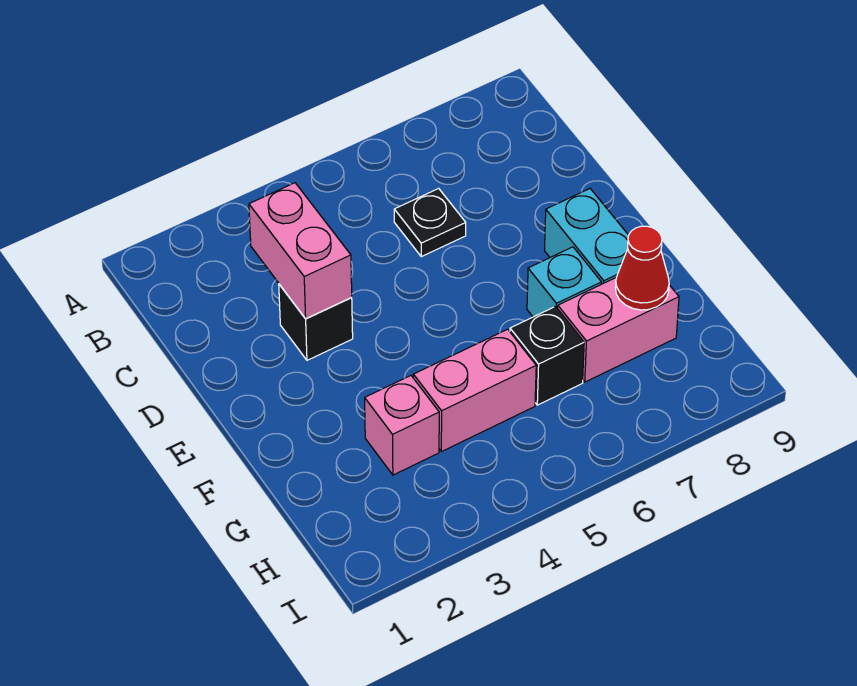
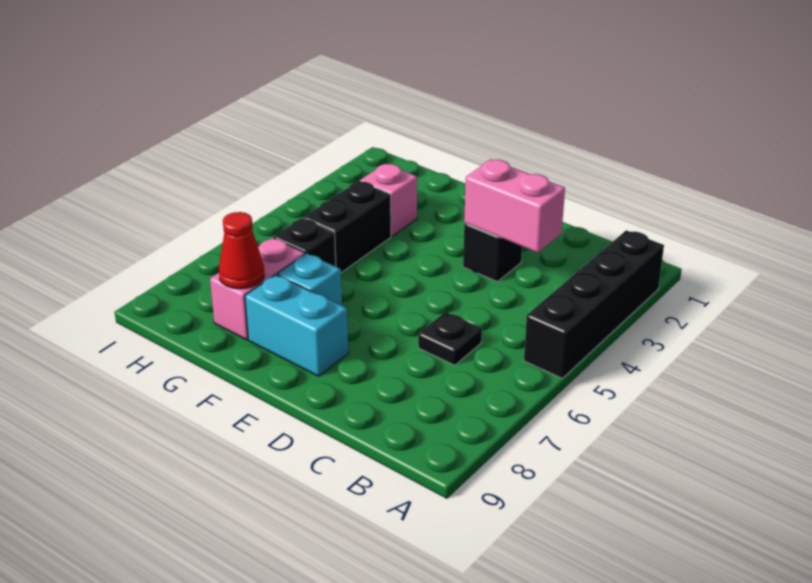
none -> black brick A2:A5 level 1
pink brick G4:G5 level 1 -> black brick G4:G5 level 1

